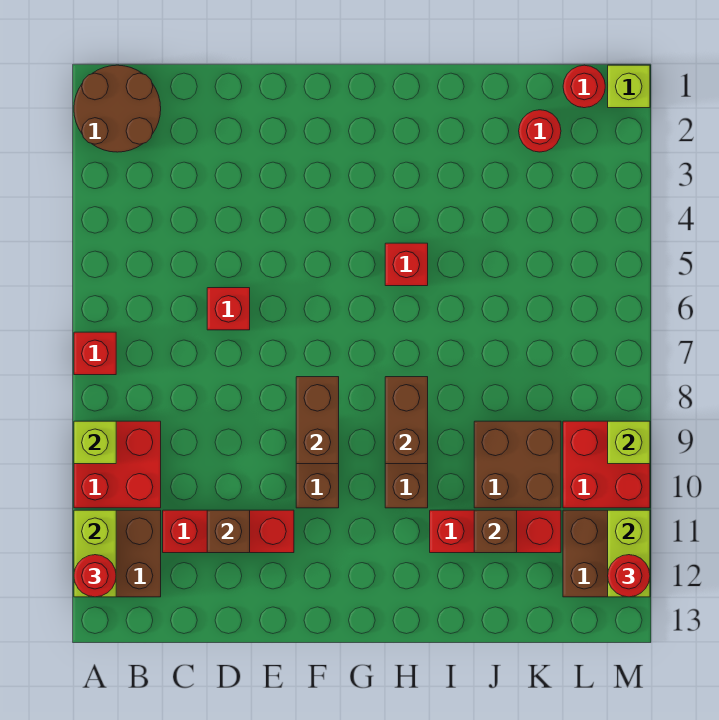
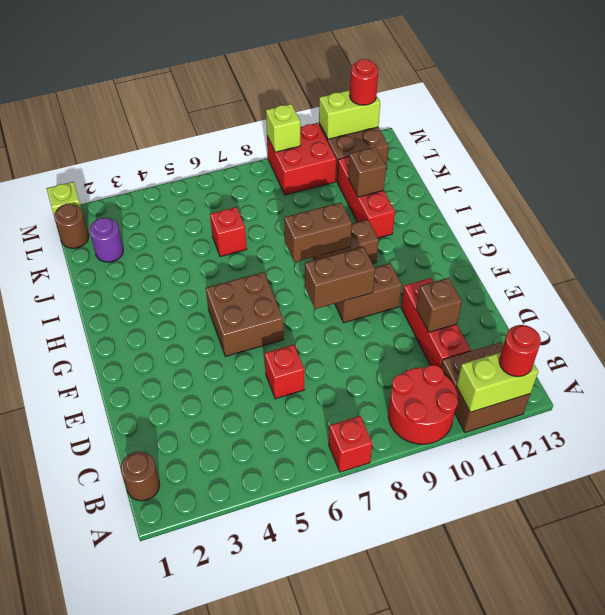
brown round brick A1:B2 level 1 -> brown round brick B1 level 1
red brick A9:B10 level 1 -> red round brick A9:B10 level 1
lime brick A9 level 2 -> none
red brick H5 level 1 -> red brick J6 level 1
brown brick J9:K10 level 1 -> brown brick F5:G6 level 1
red round brick K2 level 1 -> purple round brick K2 level 1
red round brick L1 level 1 -> brown round brick L1 level 1

